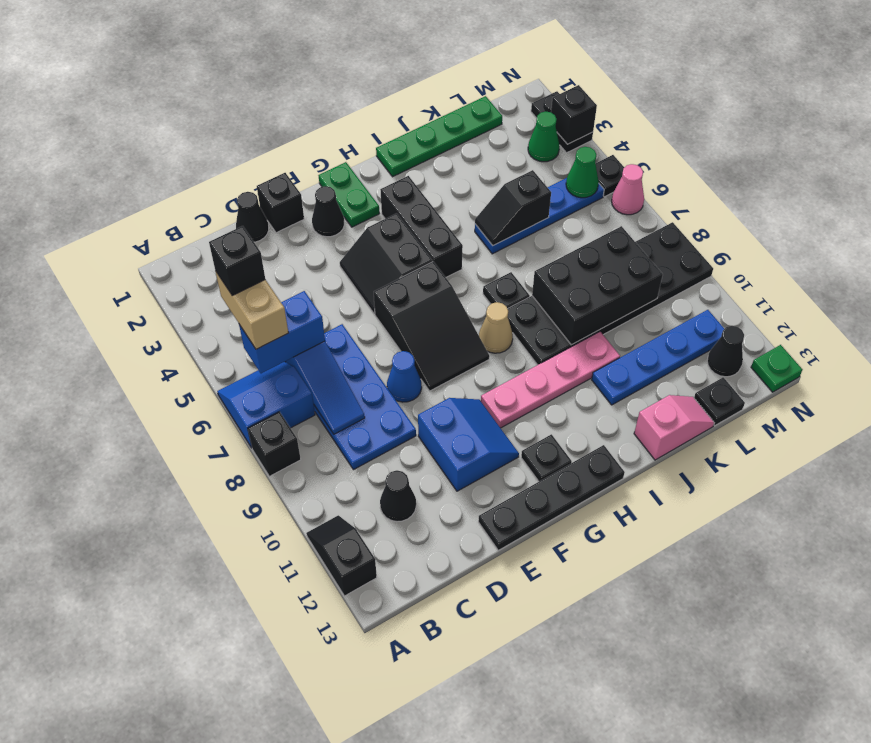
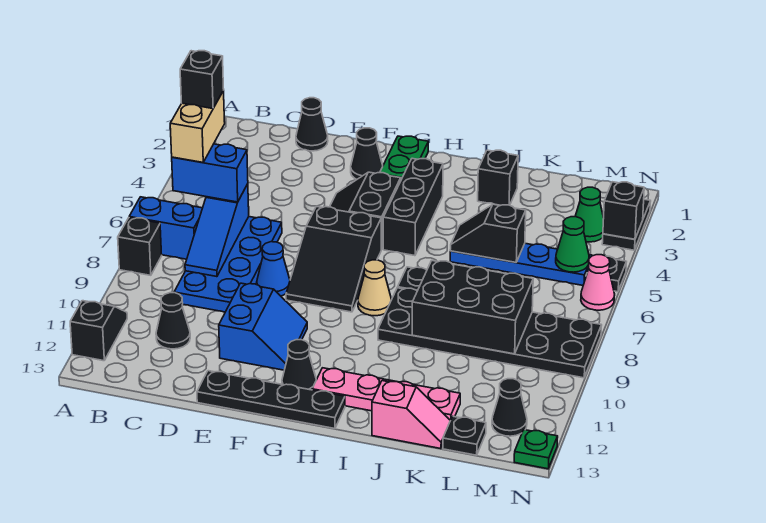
black brick E1 level 1 -> black brick J2 level 1
pink plate G10:J10 level 1 -> pink plate H12:K12 level 1
black plate G12 level 1 -> black cone G12 level 1
green plate I1:L1 level 1 -> none
blue plate J11:M11 level 1 -> none

